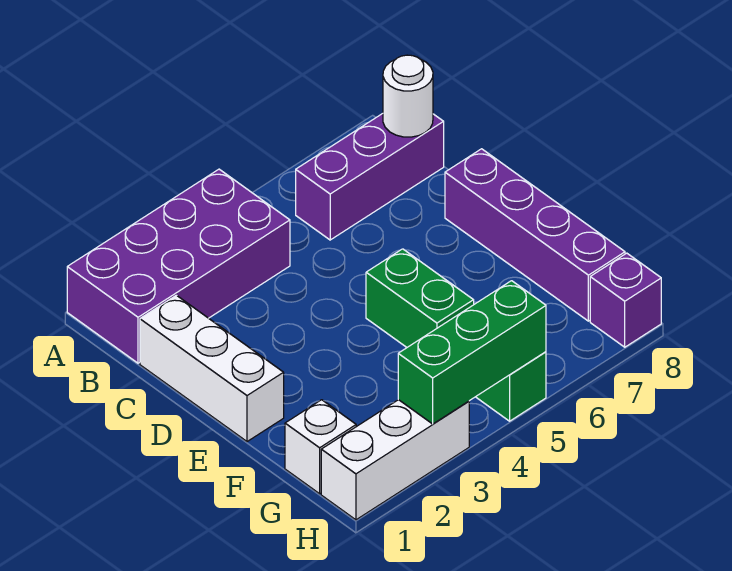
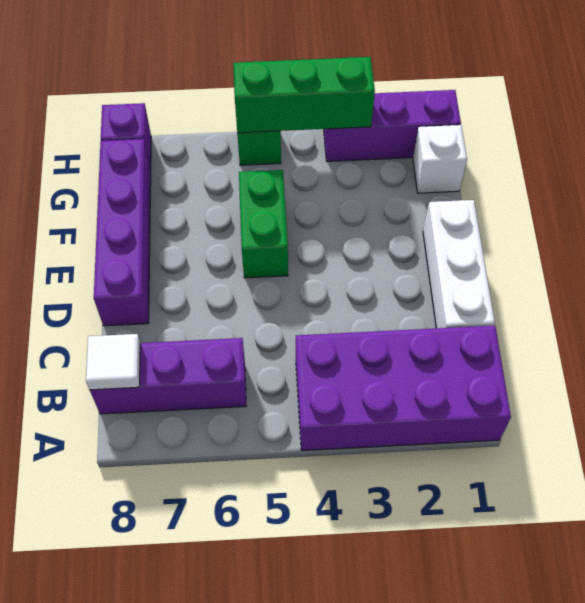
white round brick B8 level 2 -> white tile B8 level 2
white brick H1:H3 level 1 -> purple brick H1:H3 level 1

